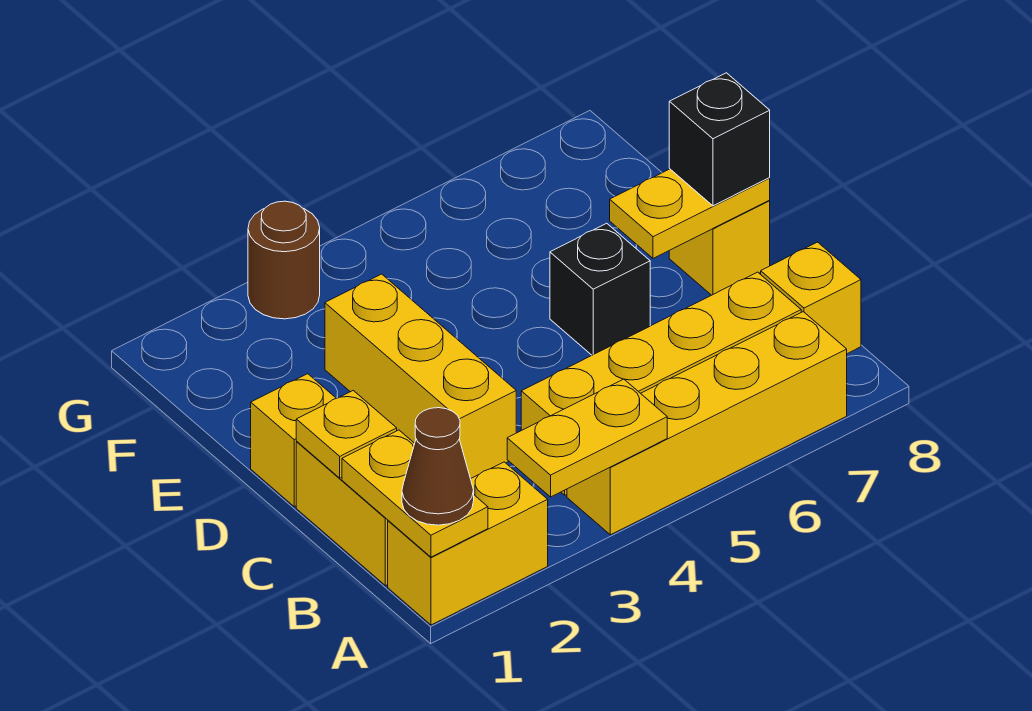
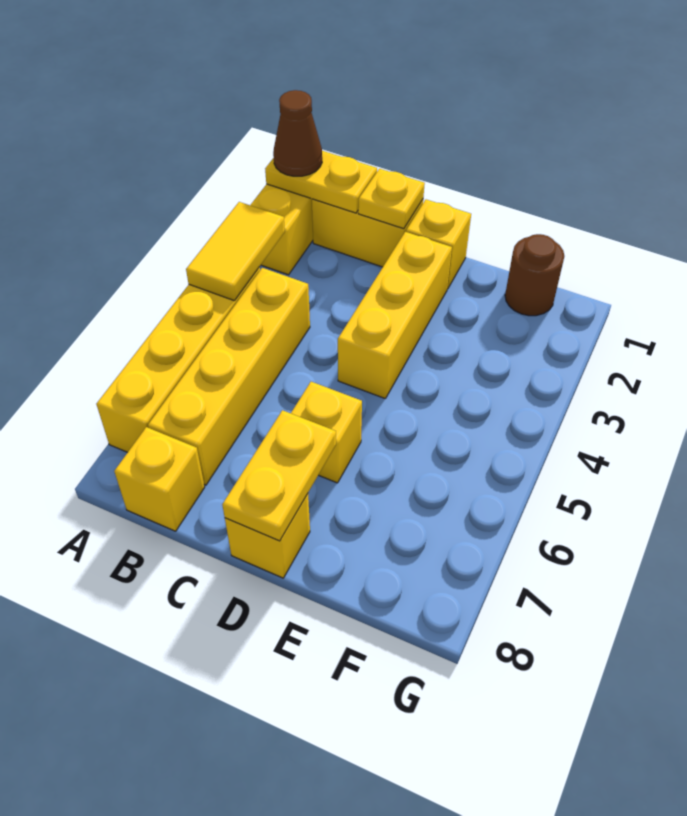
yellow plate A3:A4 level 2 -> yellow tile A3:A4 level 2
yellow brick C3:E3 level 1 -> yellow brick D2:D4 level 1
black brick D6 level 1 -> yellow brick D6 level 1
black brick D8 level 3 -> none
brown round brick G3 level 1 -> brown round brick F1 level 1

